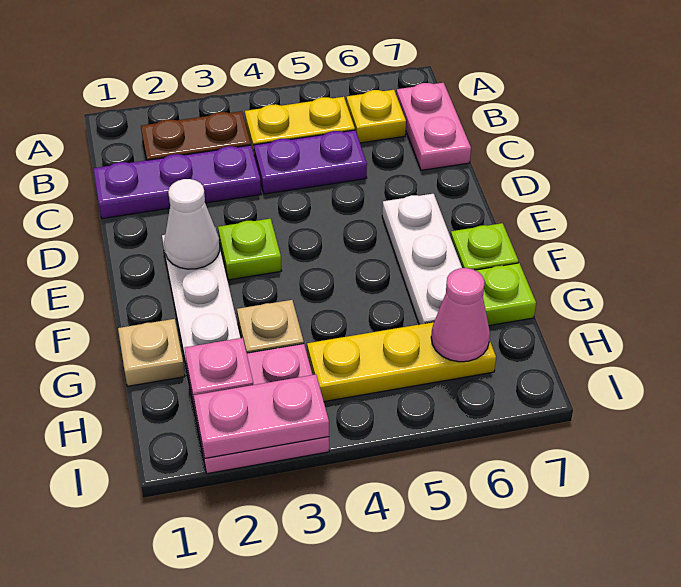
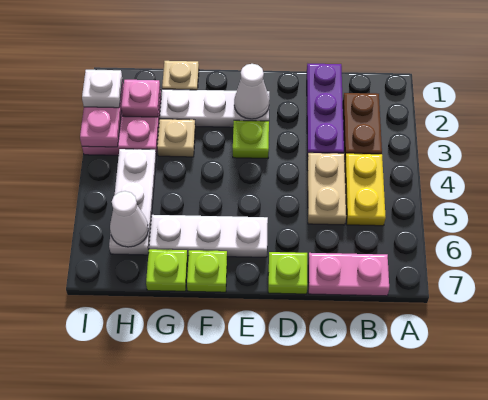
yellow plate B6 level 1 -> none
purple plate C4:C5 level 1 -> tan plate C4:C5 level 1
none -> lime plate D7 level 1
yellow plate H4:H6 level 1 -> white plate H4:H6 level 1
pink cone H6 level 2 -> white cone H6 level 2
none -> white plate I2 level 3

